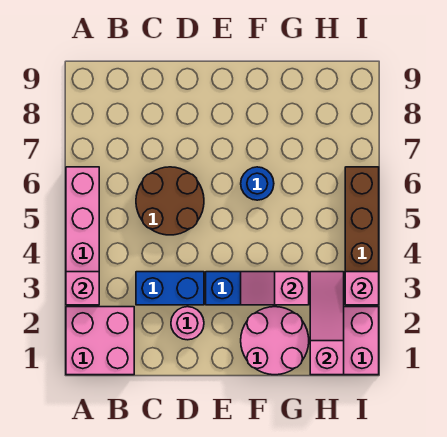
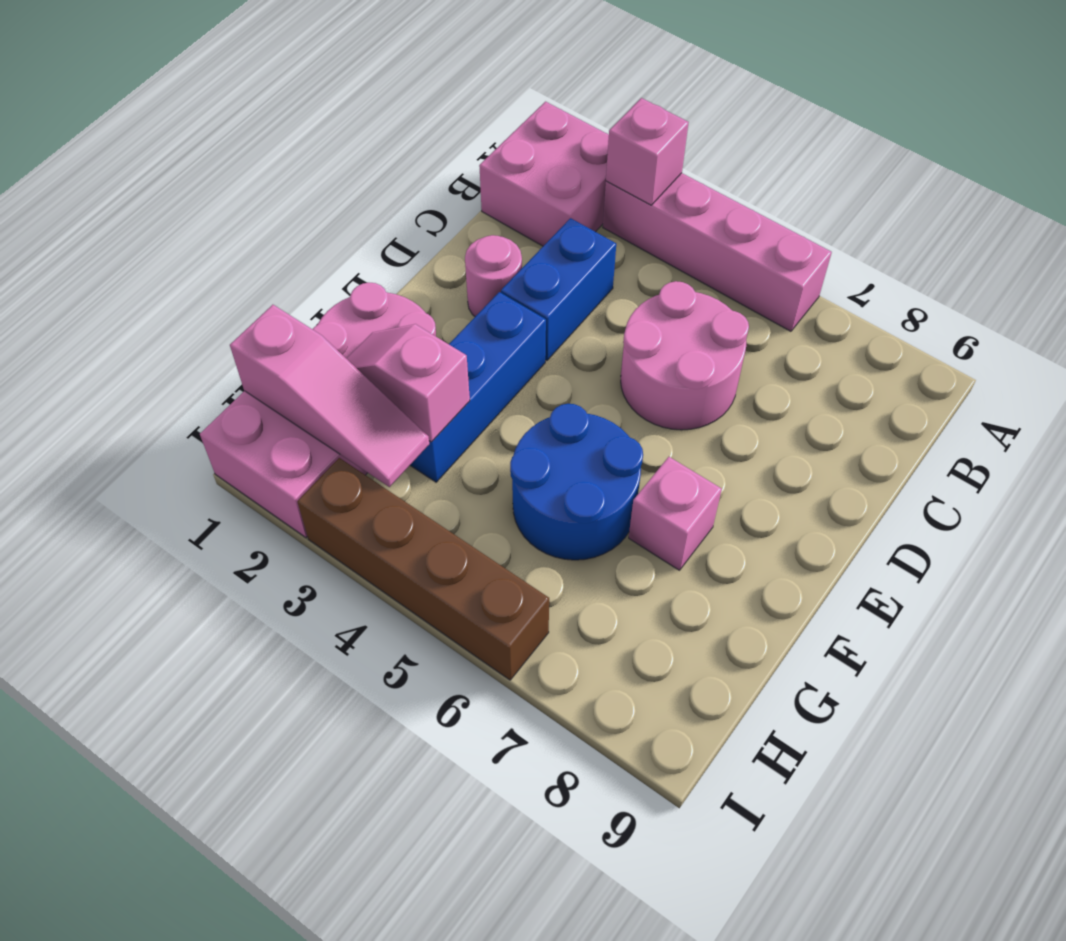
brown round brick C5:D6 level 1 -> pink round brick C5:D6 level 1
pink slope F3:G3 level 2 top G -> pink slope G2:G3 level 2 top 3
blue round brick F6 level 1 -> blue round brick F5:G6 level 1
pink brick I3 level 2 -> pink brick F7 level 1

